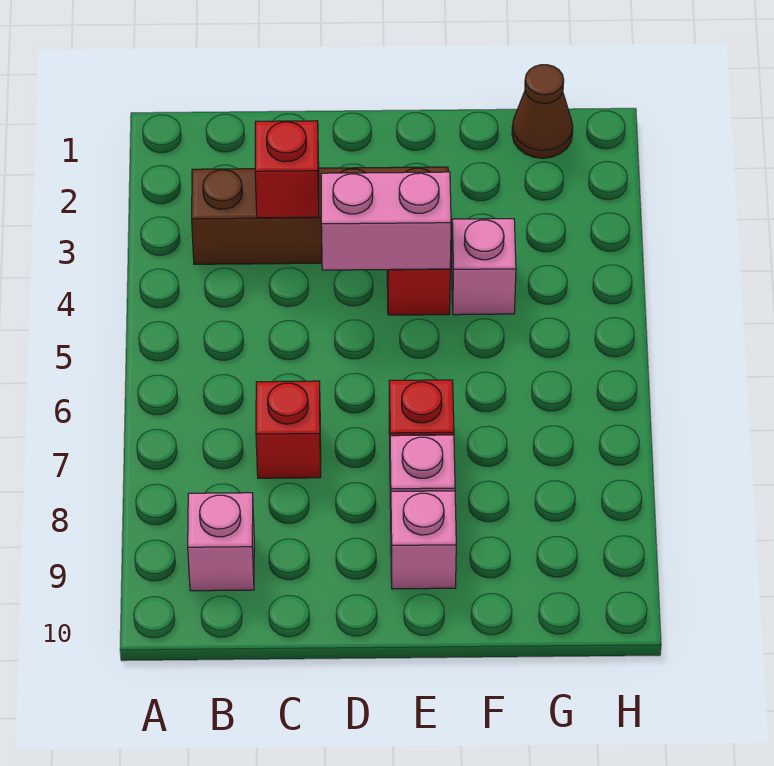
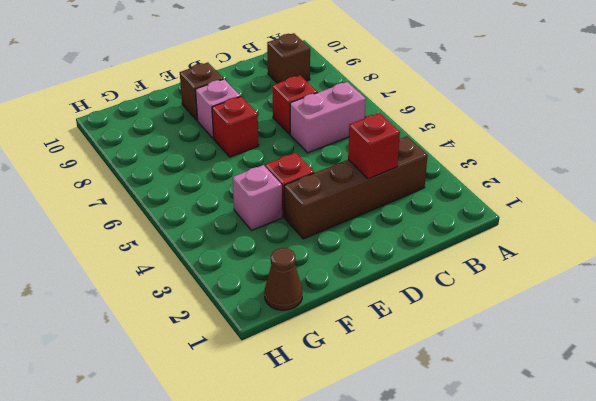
pink brick B9 level 1 -> brown brick B9 level 1
pink brick D4:E4 level 2 -> pink brick B6:C6 level 1
pink brick E9 level 1 -> brown brick E9 level 1

